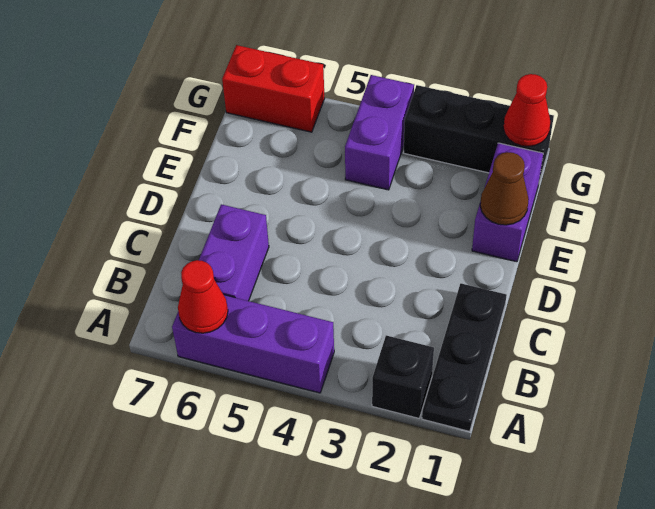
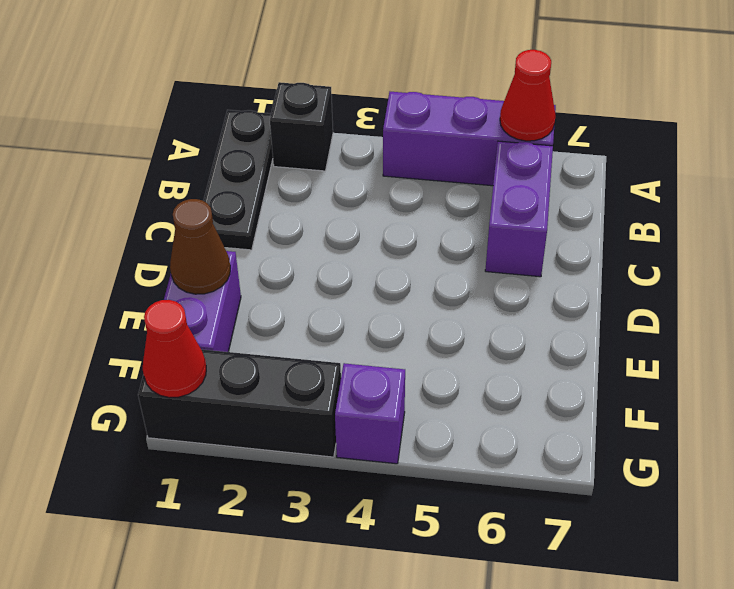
purple brick F4:G4 level 1 -> purple brick G4 level 1
red brick G6:G7 level 1 -> none

